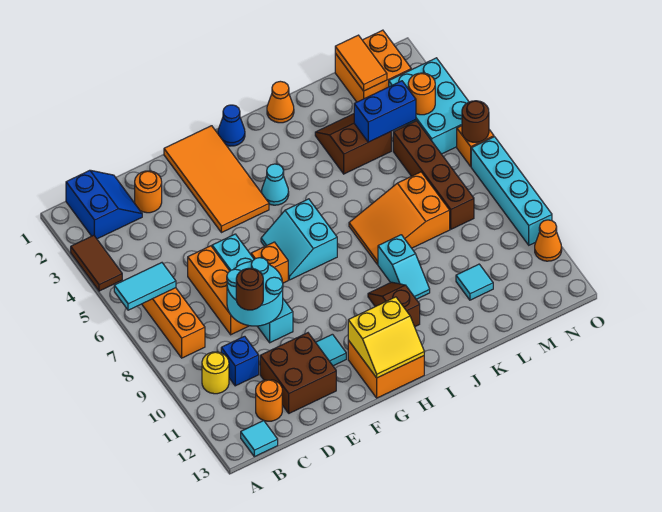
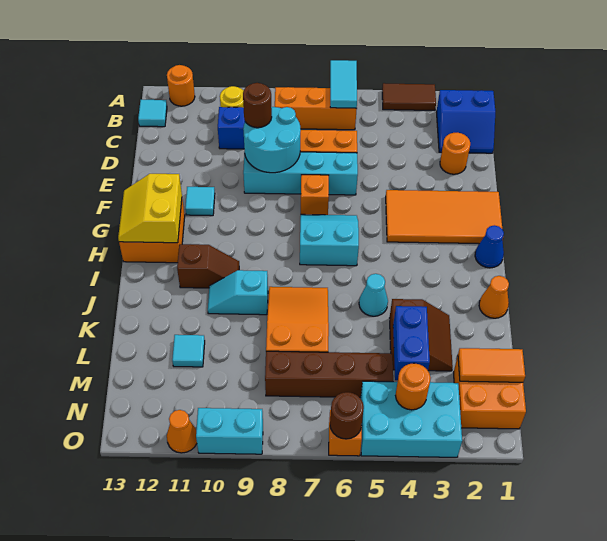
orange round brick C12 level 1 -> orange round brick A12 level 1
brown brick D11:E12 level 1 -> none
cyan cone H4 level 1 -> cyan cone J5 level 1
cyan brick O7:O10 level 1 -> cyan brick O9:O10 level 1

